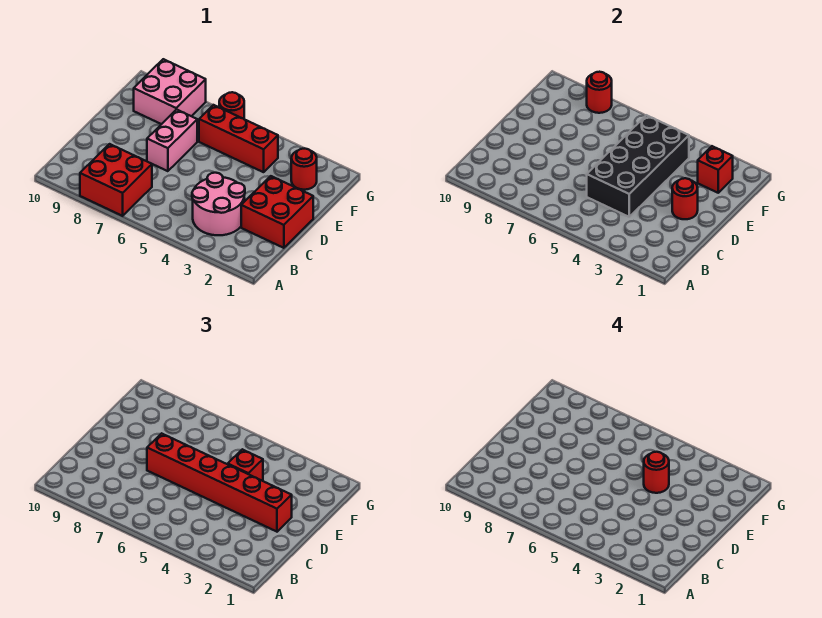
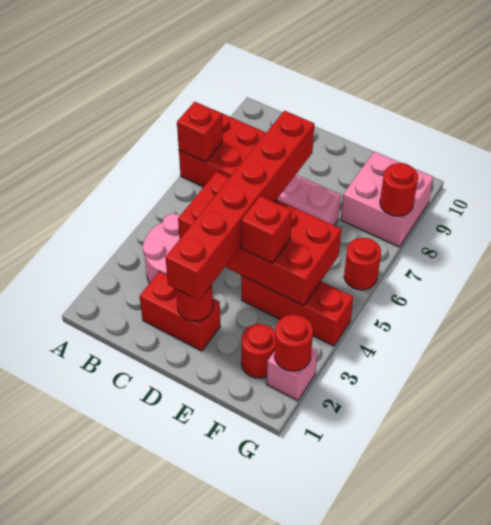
red brick C1:D2 level 1 -> red brick C2:D2 level 1
black brick C4:F5 level 2 -> red brick C4:F5 level 2
red round brick E4 level 4 -> red round brick G2 level 2
red brick F2 level 2 -> red brick A7 level 2
red brick F4:F6 level 1 -> red brick E4:G4 level 1
none -> pink brick G2 level 1

